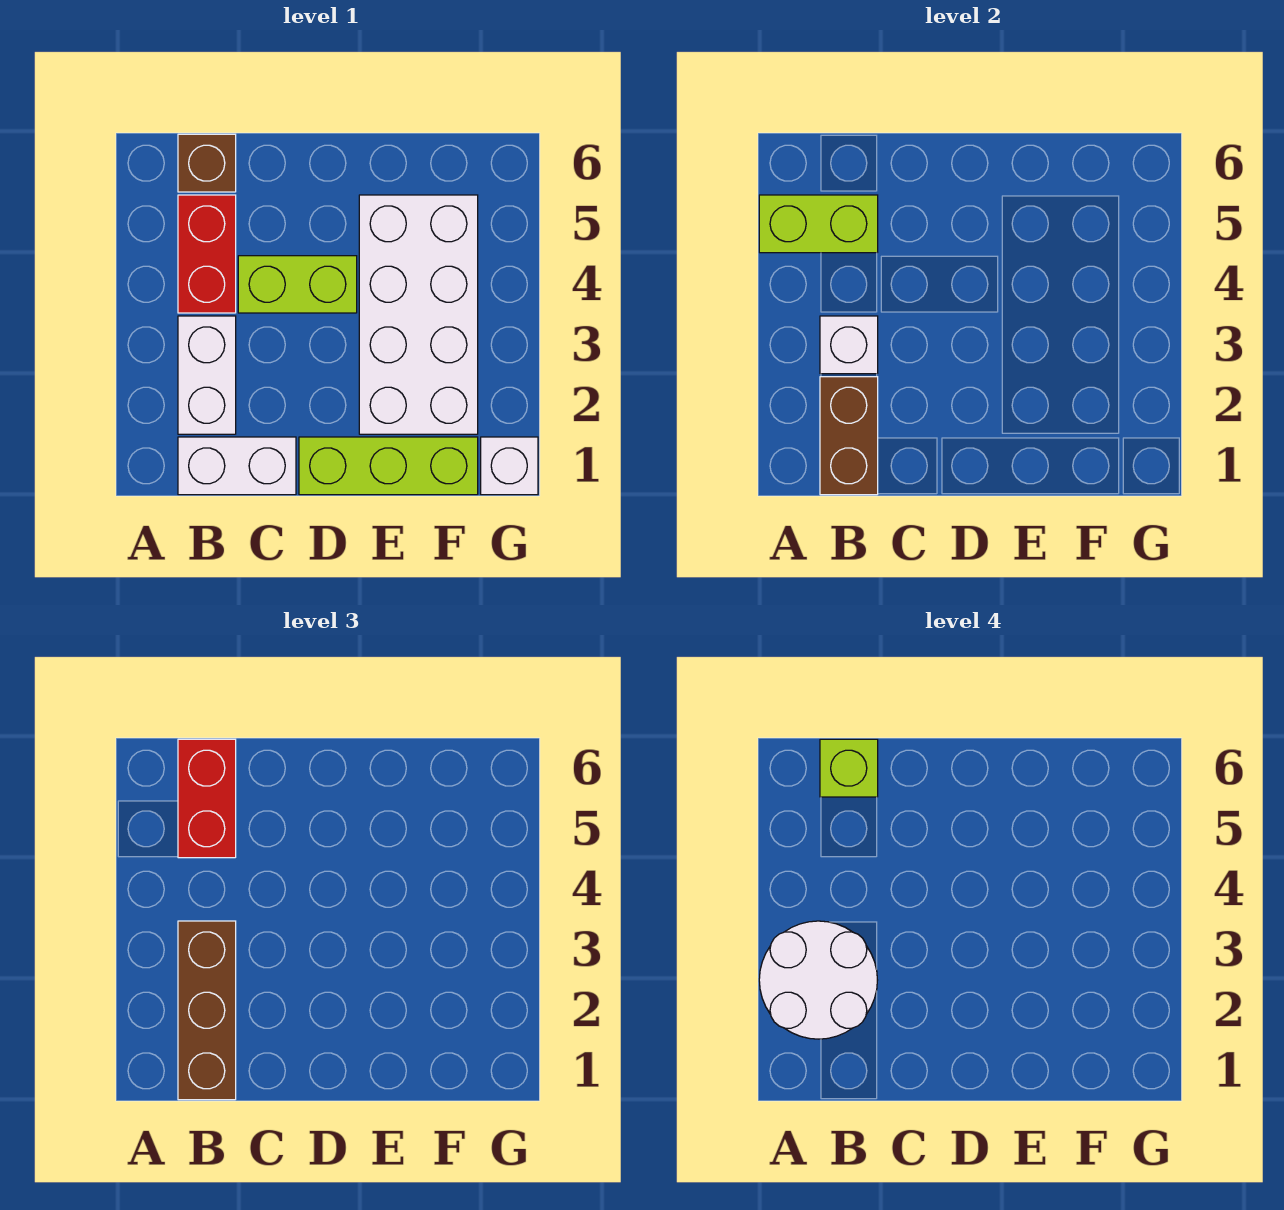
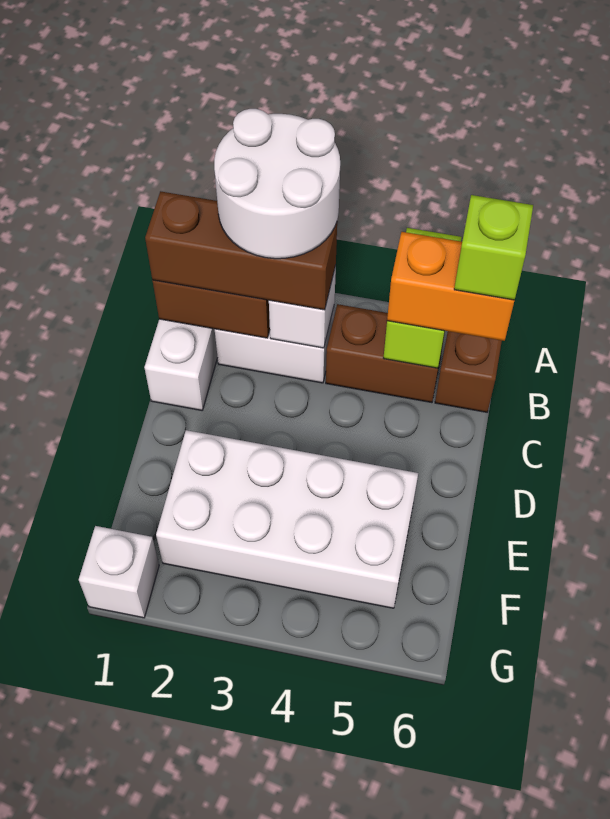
red brick B4:B5 level 1 -> brown brick B4:B5 level 1
red brick B5:B6 level 3 -> orange brick B5:B6 level 3
lime brick C4:D4 level 1 -> none
lime brick D1:F1 level 1 -> none

